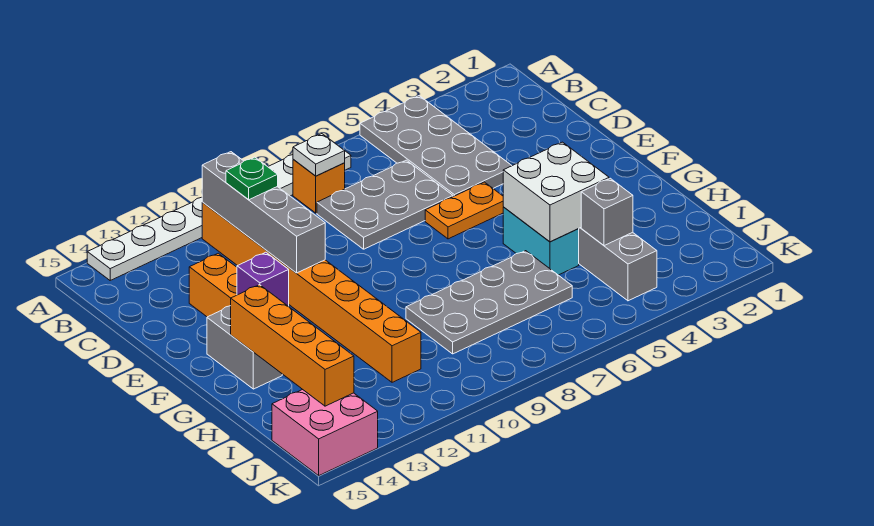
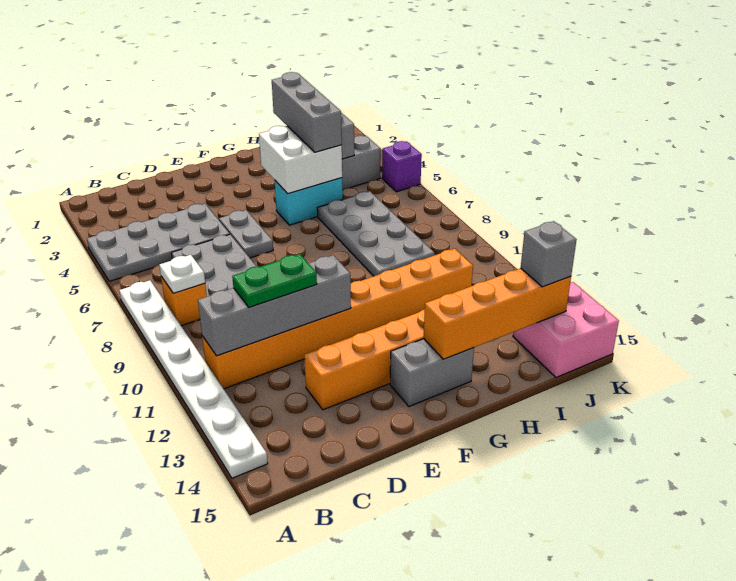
green plate C11 level 3 -> green plate C11:D11 level 3
orange plate E5:E6 level 1 -> grey plate E5:E6 level 1
purple brick F13 level 2 -> purple brick K5 level 1
none -> grey brick H3:H5 level 3
none -> grey brick J14 level 3

